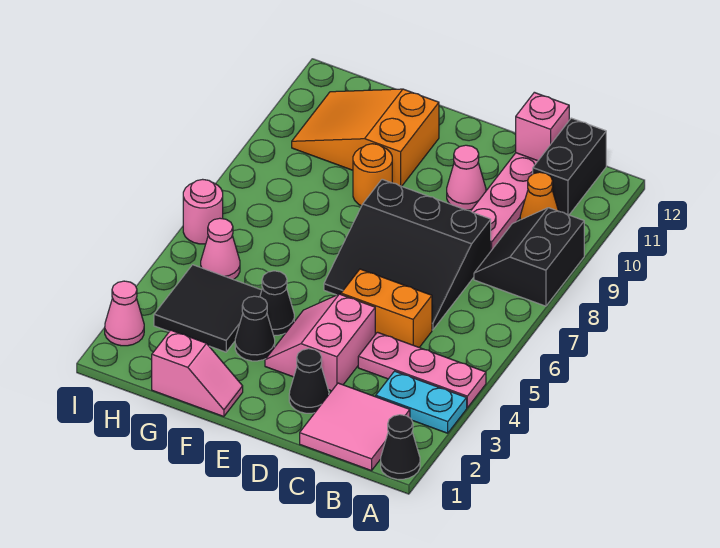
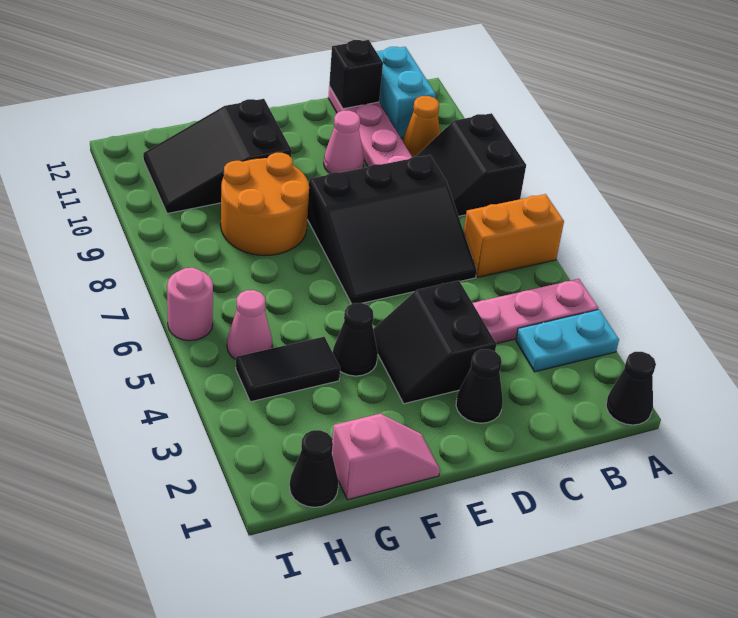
pink tile B1:C2 level 1 -> none
black brick B11:B12 level 1 -> cyan brick B11:B12 level 1
orange brick C5:D5 level 1 -> orange brick A6:B6 level 1
pink brick C12 level 2 -> black brick C12 level 2
pink slope D3:E4 level 1 top D -> black slope D3:E4 level 1 top D
black cone F3 level 1 -> black cone H1 level 1
orange round brick F9 level 1 -> orange round brick F8:G9 level 1
orange slope F10:H11 level 1 top F -> black slope F10:H11 level 1 top F
black tile G3:H4 level 1 -> black tile G4:H4 level 1
pink cone I2 level 1 -> none

